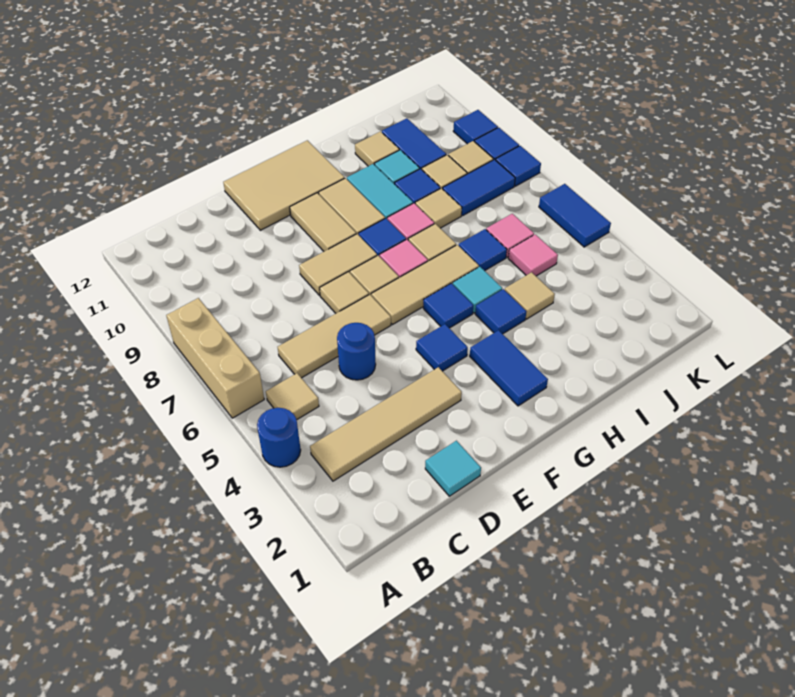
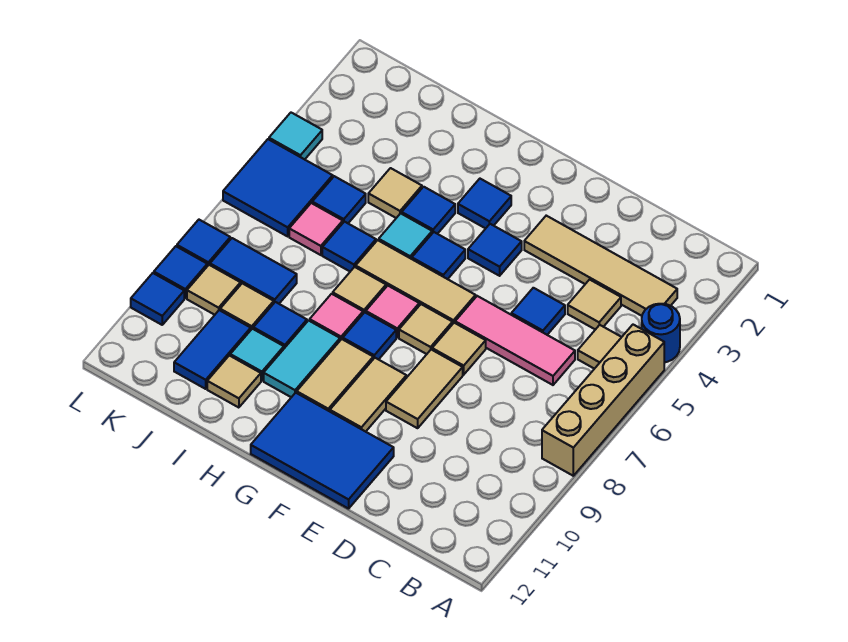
tan brick A6:A8 level 1 -> tan brick A5:A8 level 1
tan tile C6:E6 level 1 -> pink tile C6:E6 level 1
cyan tile D1 level 1 -> cyan tile L4 level 1
blue round brick D5 level 1 -> blue tile D5 level 1
tan tile E8:F8 level 1 -> tan tile E8:E9 level 1
tan tile E11:G12 level 1 -> blue tile E11:G12 level 1
blue tile G2:G3 level 1 -> blue tile G3 level 1
tan tile I8 level 1 -> tan tile C4 level 1
pink tile J5 level 1 -> blue tile J5 level 1
blue tile L5:L6 level 1 -> blue tile K5:L6 level 1

